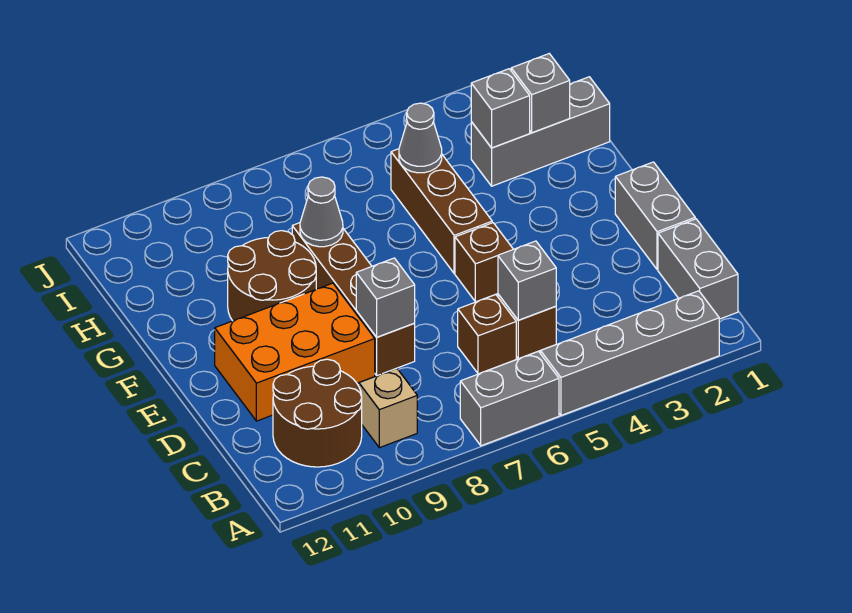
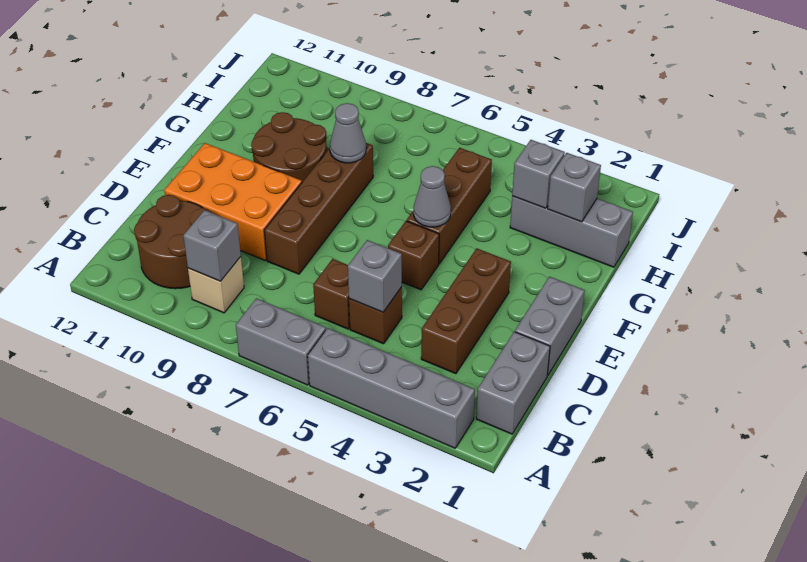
none -> brown brick C3:E3 level 1
grey brick D8 level 2 -> grey brick B9 level 2
grey cone H5 level 2 -> grey cone F5 level 2

